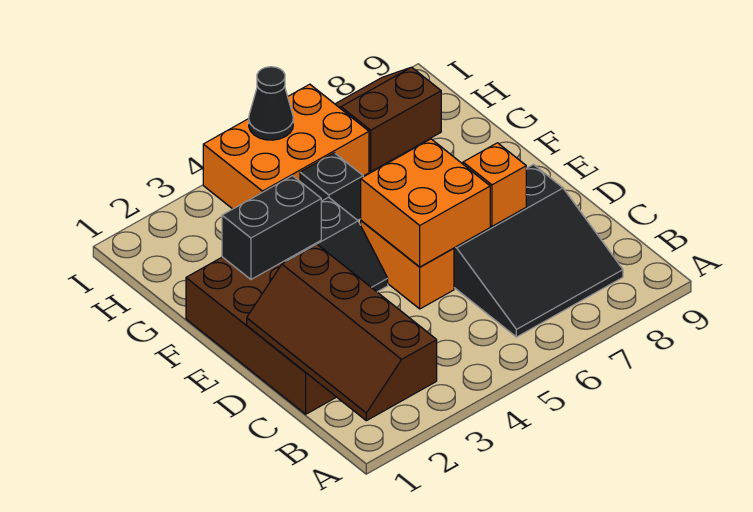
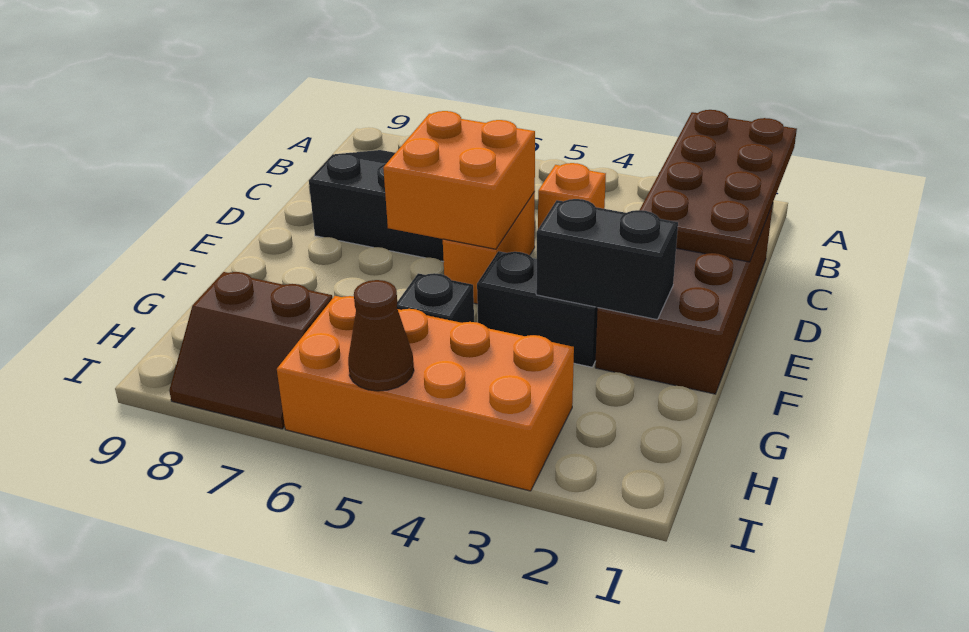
brown slope A1:D2 level 2 top 2 -> brown plate A1:D2 level 2
orange brick D7 level 2 -> orange brick C4 level 1
orange brick H4:I6 level 1 -> orange brick H3:I6 level 1
black cone I5 level 2 -> brown cone I5 level 2

